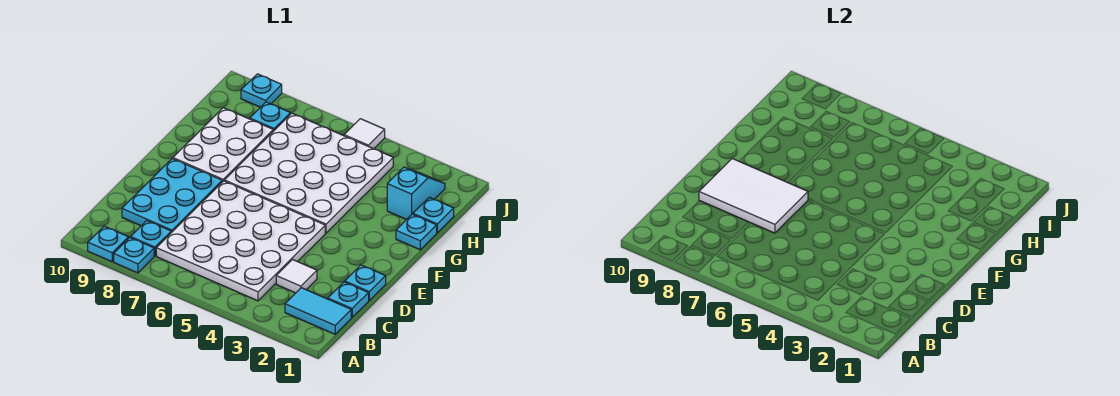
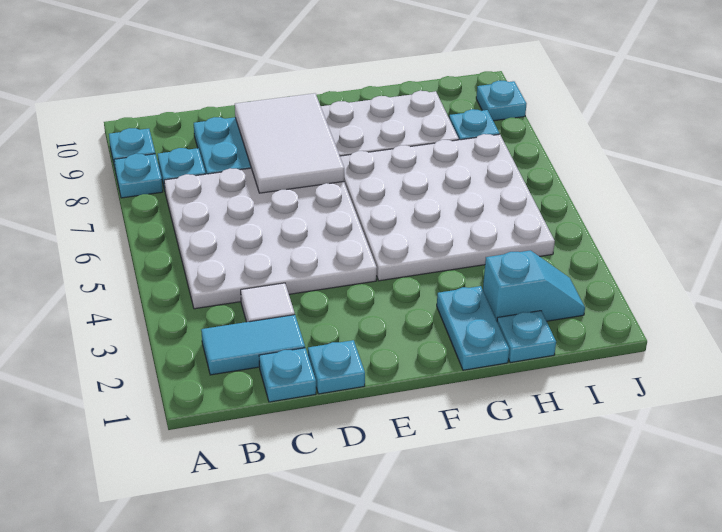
cyan tile B1:B2 level 1 -> cyan tile B2:C2 level 1
cyan plate G1 level 1 -> cyan plate G1:G2 level 1
white tile J5 level 1 -> none

